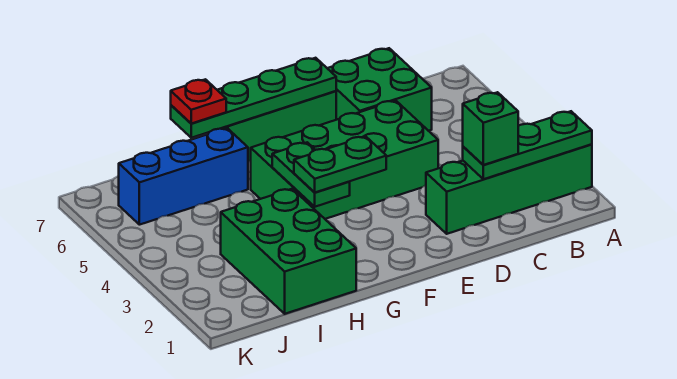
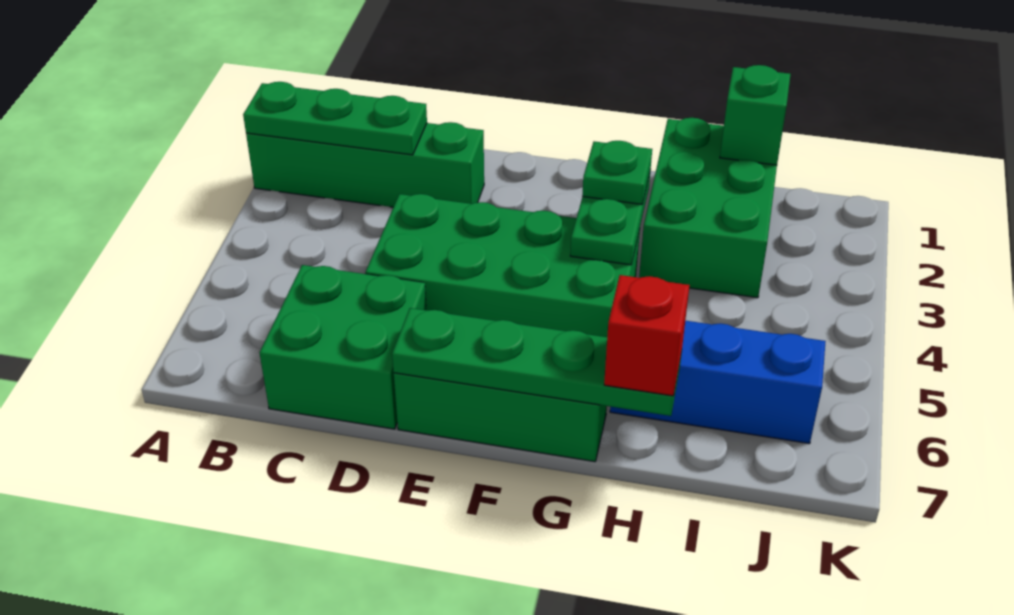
green brick C2 level 3 -> green brick I1 level 2
green plate F3:G3 level 3 -> green plate G3 level 3
red plate H7 level 3 -> red brick H7 level 3

